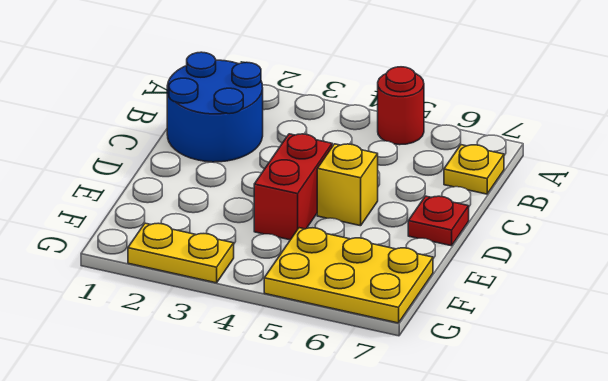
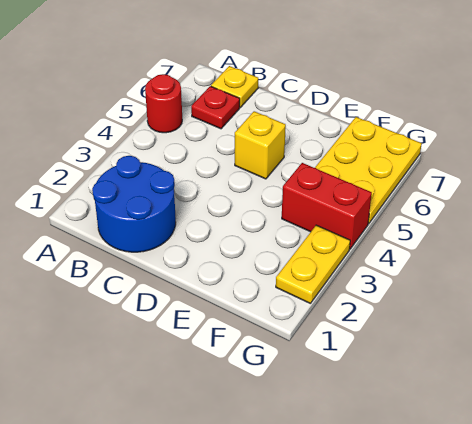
red brick D4:E4 level 1 -> red brick F4:G4 level 1
red plate D7 level 1 -> red plate B6 level 1

